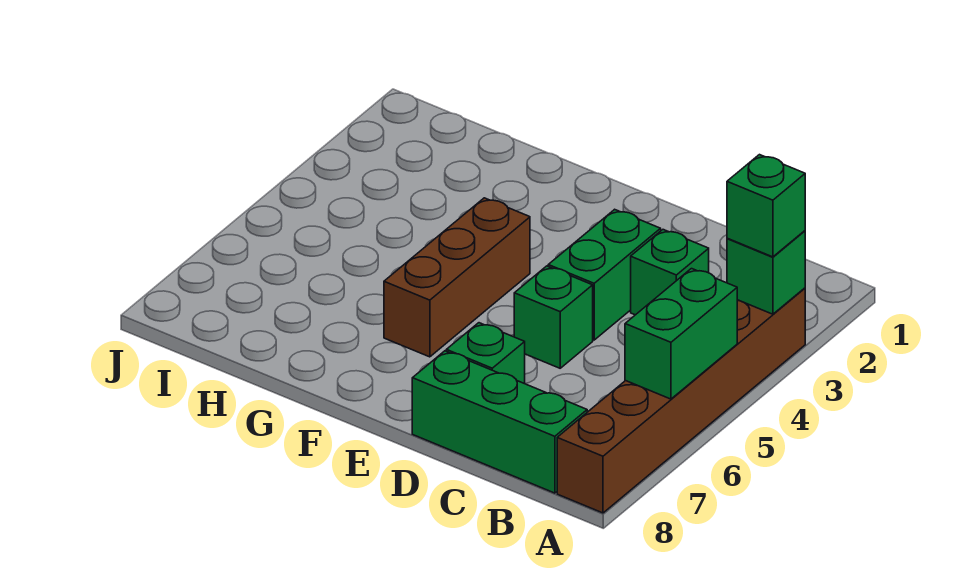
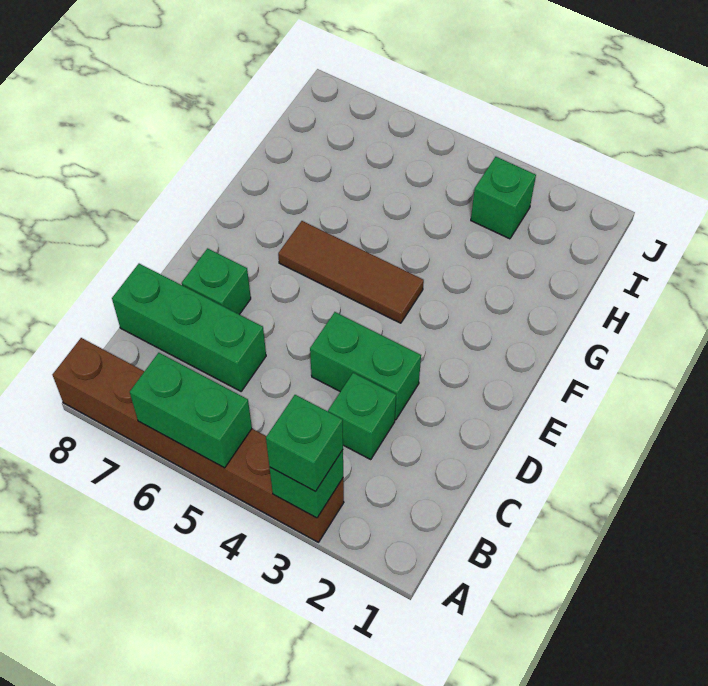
green brick B8:D8 level 1 -> green brick C6:C8 level 1
green brick D5 level 1 -> green brick I3 level 1
brown brick F4:F6 level 1 -> brown tile F4:F6 level 1

